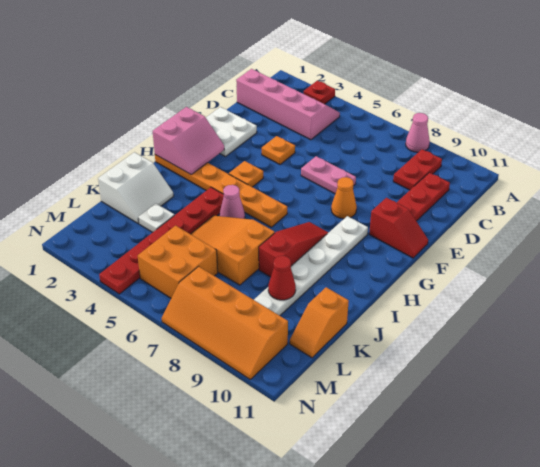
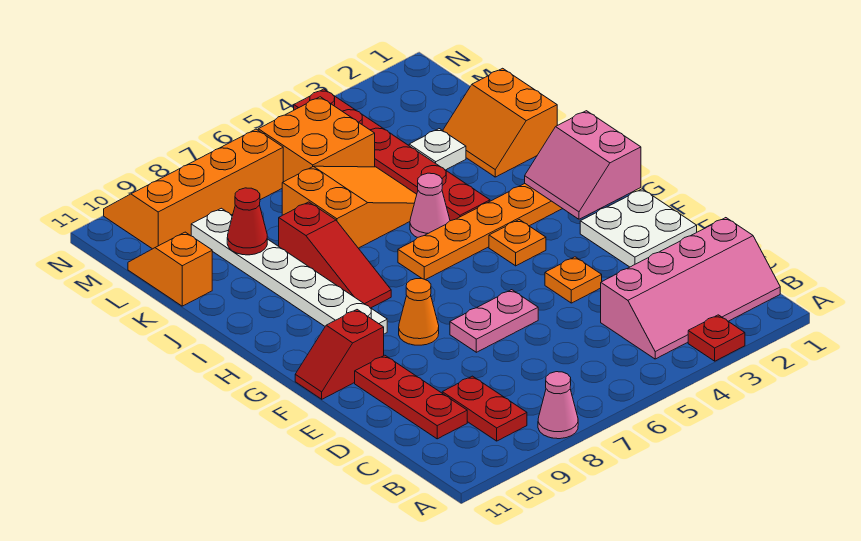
white slope J1:K2 level 1 top 1 -> orange slope J1:K2 level 1 top 1

